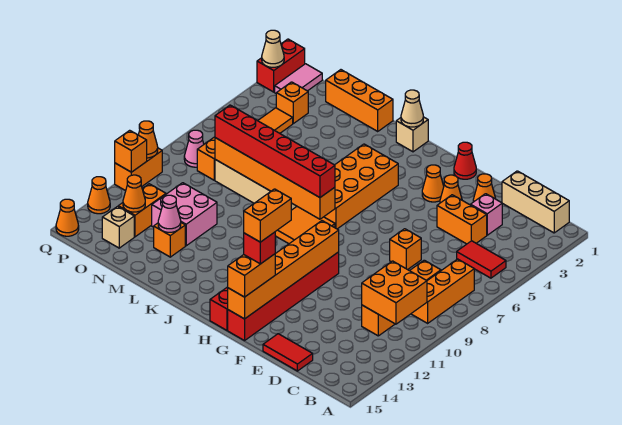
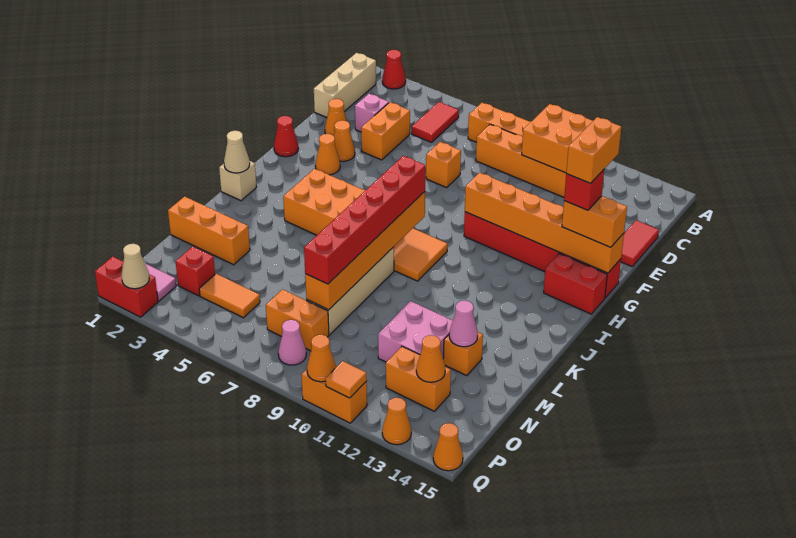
none -> red cone A2 level 1
orange brick G13:G14 level 5 -> orange brick F14:G14 level 5
orange brick L1:N1 level 1 -> orange brick M1:M3 level 1
orange brick O3 level 1 -> red brick O3 level 1
tan brick O14 level 1 -> none
orange brick Q11 level 2 -> orange tile Q11 level 2

